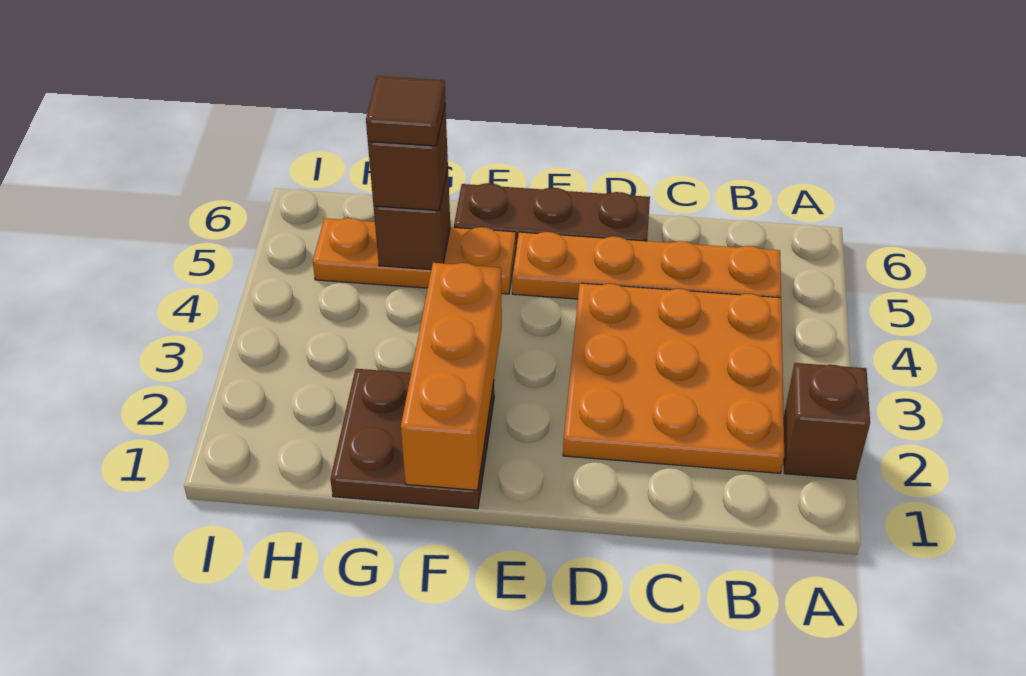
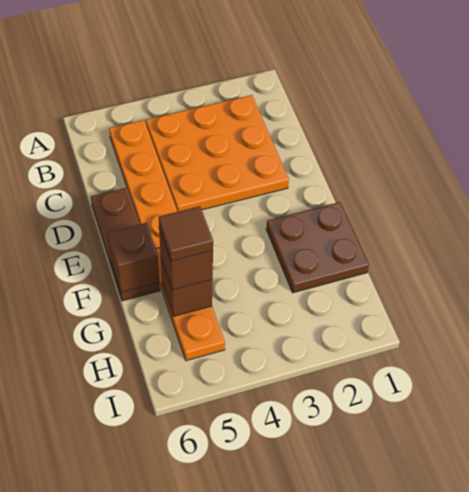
brown brick A2 level 1 -> brown brick F6 level 2
orange brick F1:F3 level 2 -> none

